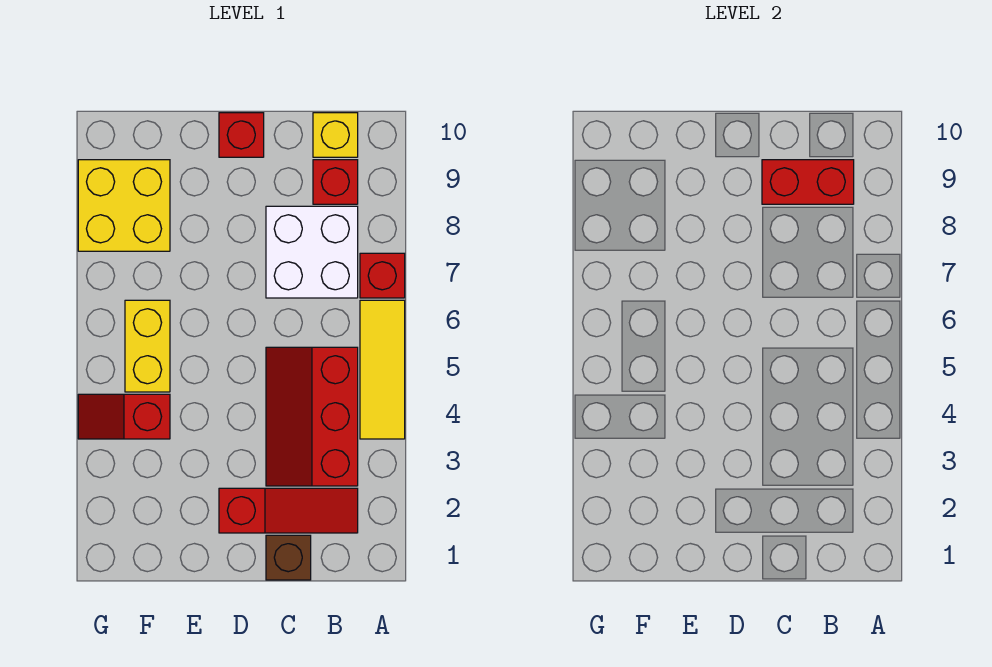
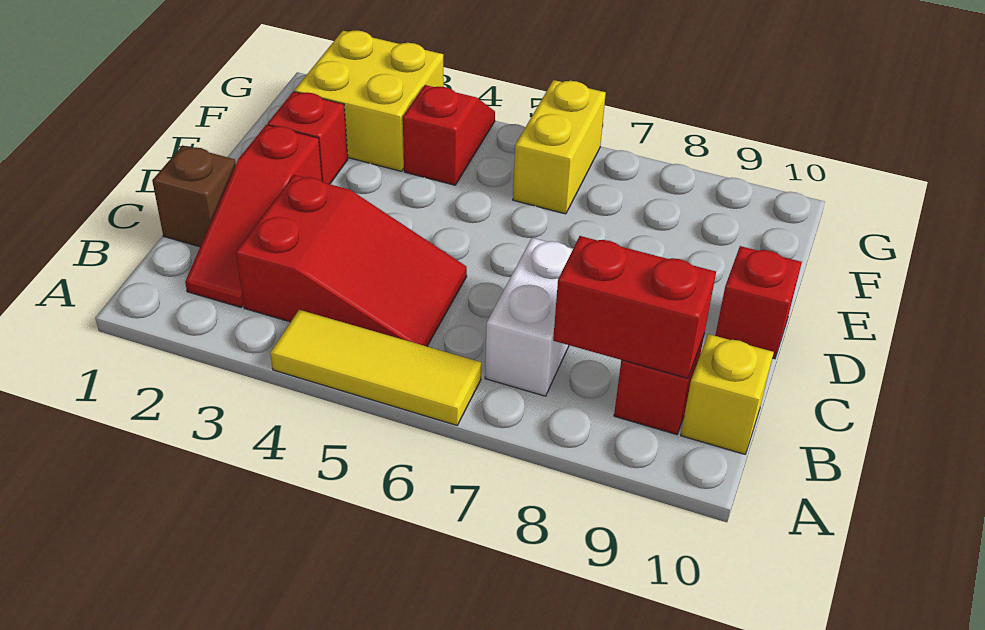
red brick A7 level 1 -> red brick E2 level 1
red slope B3:C5 level 1 top B -> red slope B3:C5 level 1 top 3
white brick B7:C8 level 1 -> white brick B7:C7 level 1
red brick B9:C9 level 2 -> red brick B8:B9 level 2
yellow brick F5:F6 level 1 -> yellow brick F6:G6 level 1
yellow brick F8:G9 level 1 -> yellow brick F2:G3 level 1

